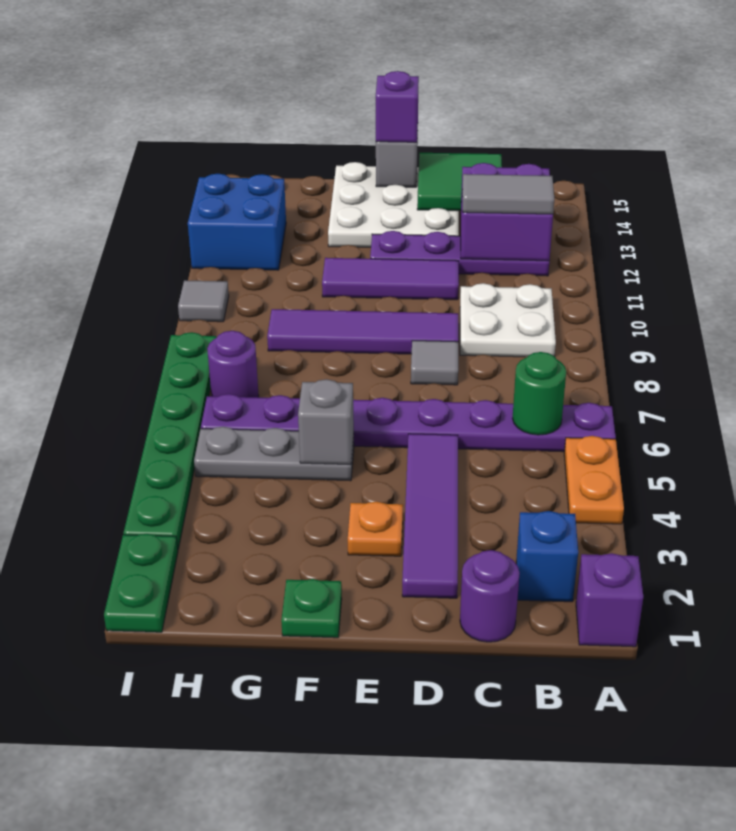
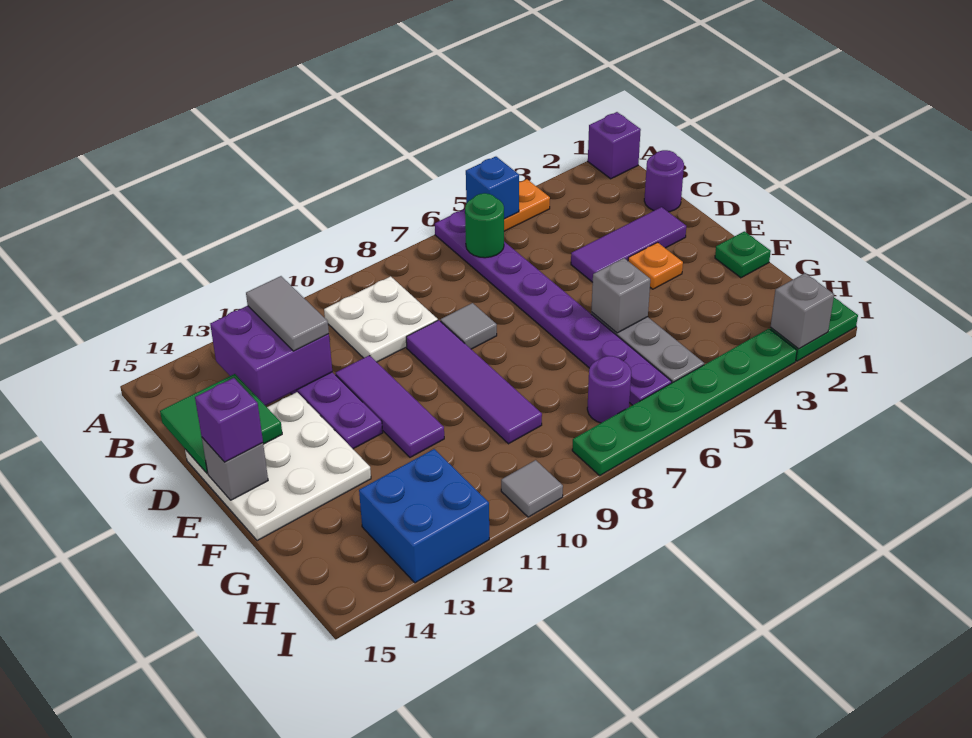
blue brick B2 level 1 -> blue brick A5 level 2
purple tile D2:D5 level 1 -> purple tile D2:D4 level 1
none -> grey brick I2 level 2

